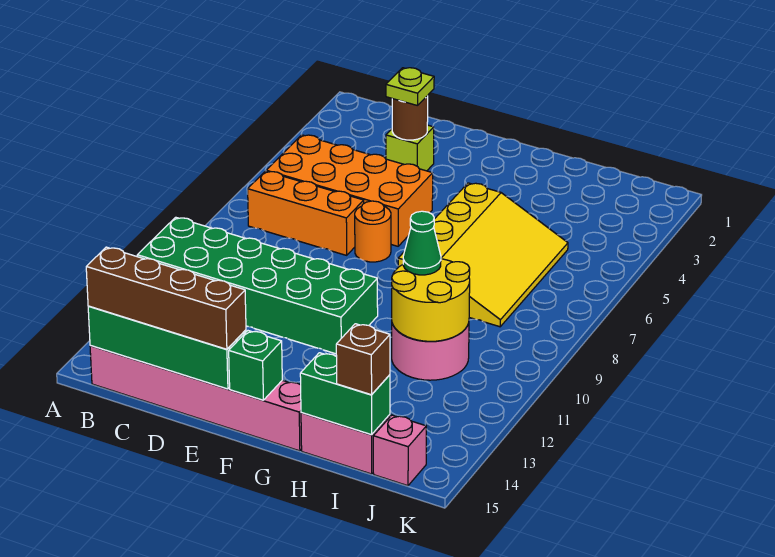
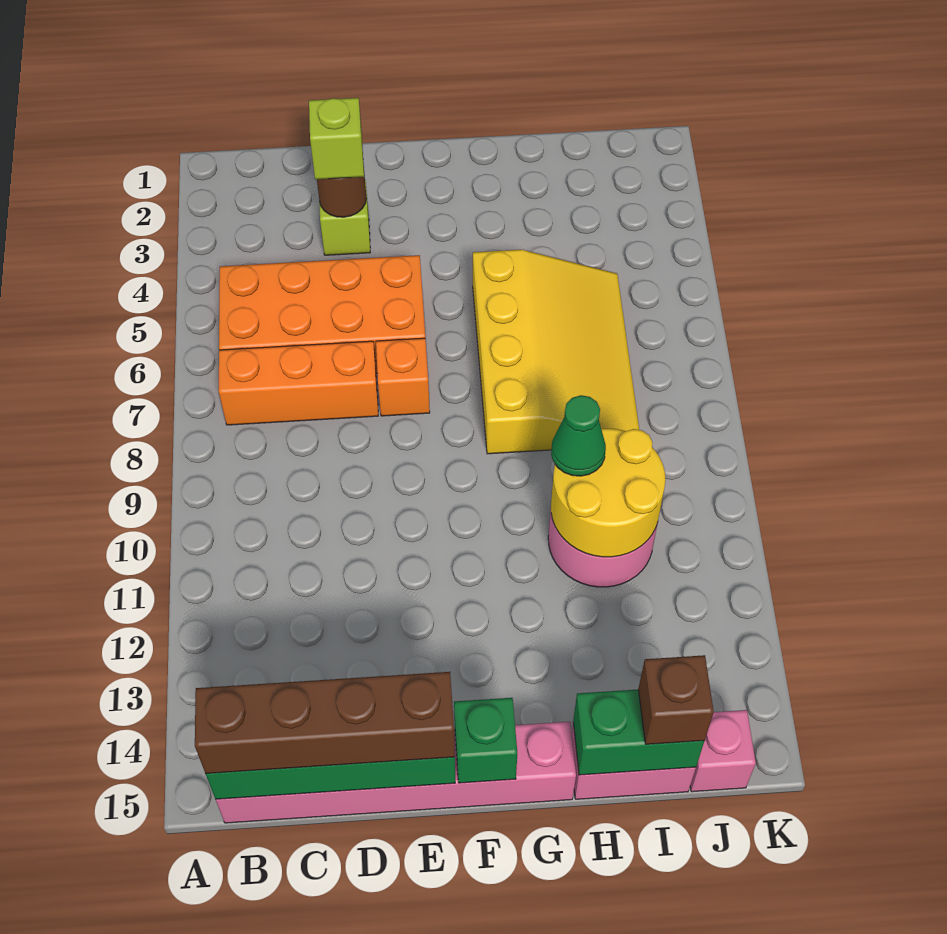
green brick A10:F11 level 1 -> none
lime plate D3 level 3 -> lime brick D3 level 3
orange round brick E7 level 1 -> orange brick E7 level 1

